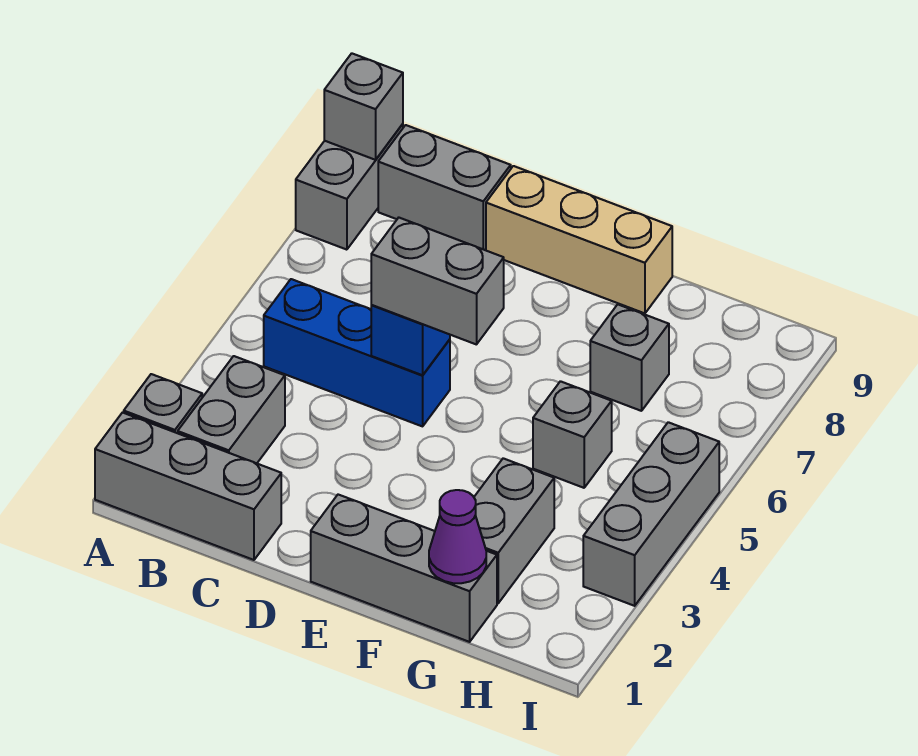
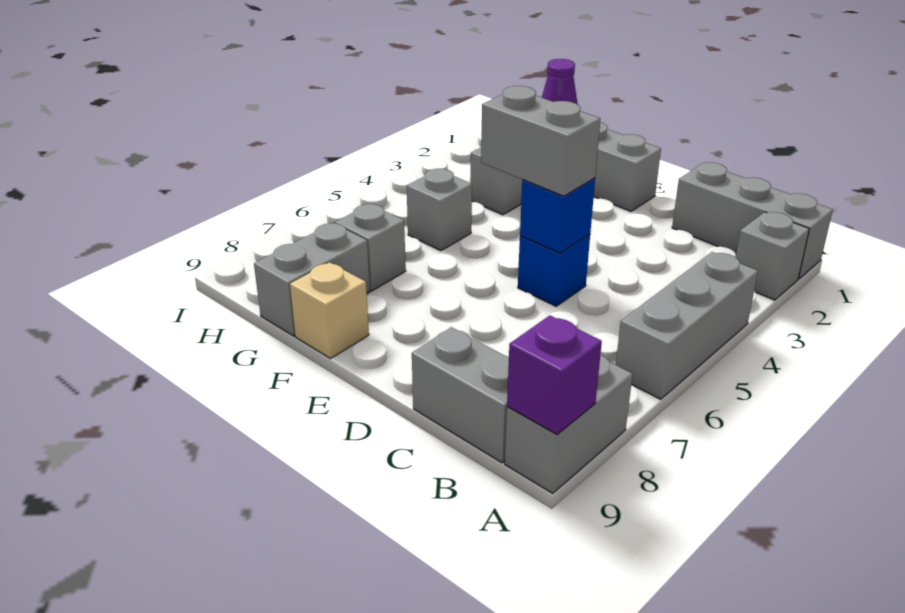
grey brick A9 level 2 -> purple brick A9 level 2
grey brick B2:B3 level 1 -> grey brick G8:G9 level 1
blue brick B5:D5 level 1 -> blue brick D5 level 1
tan brick D9:F9 level 1 -> tan brick F9 level 1
grey brick I3:I5 level 1 -> grey brick A4:A6 level 1

